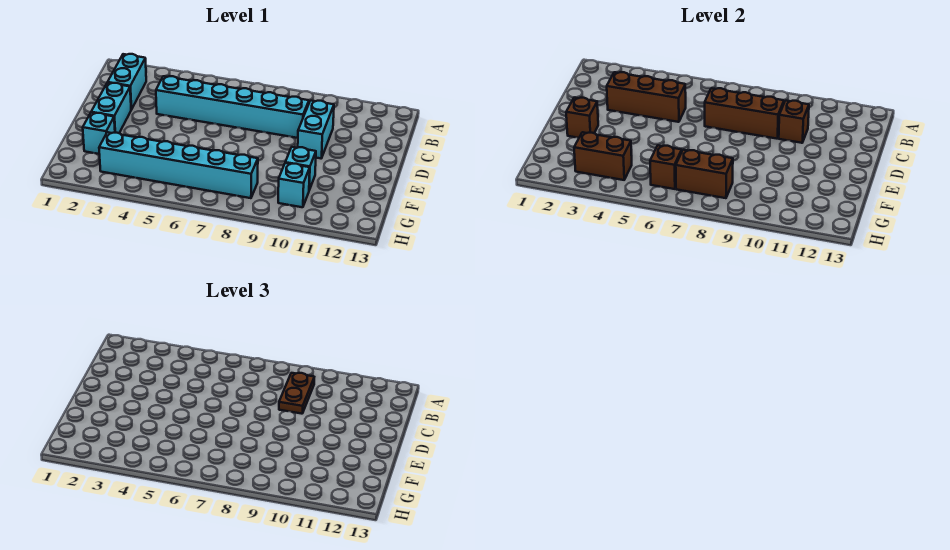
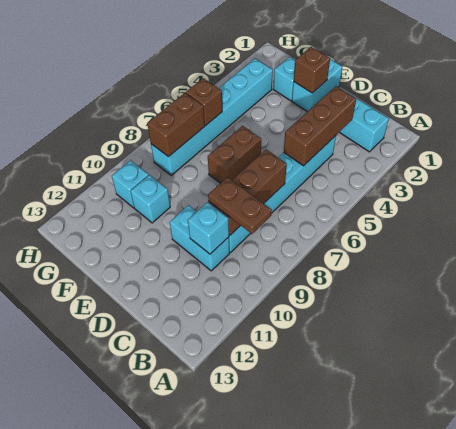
brown brick C10 level 2 -> cyan brick C10 level 2
cyan brick D2:E2 level 1 -> cyan brick E1:E2 level 1
brown brick G3:G4 level 2 -> brown brick E6:E7 level 1

